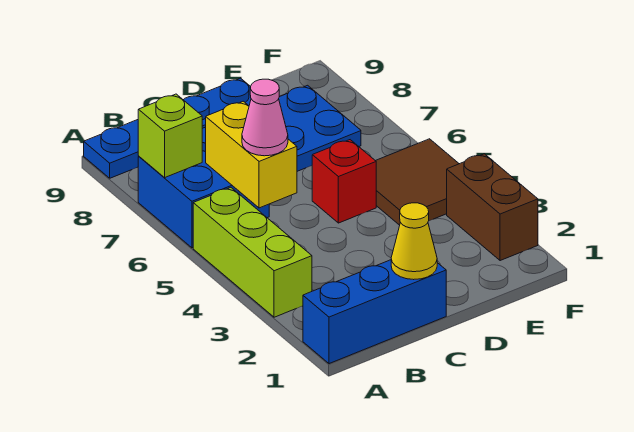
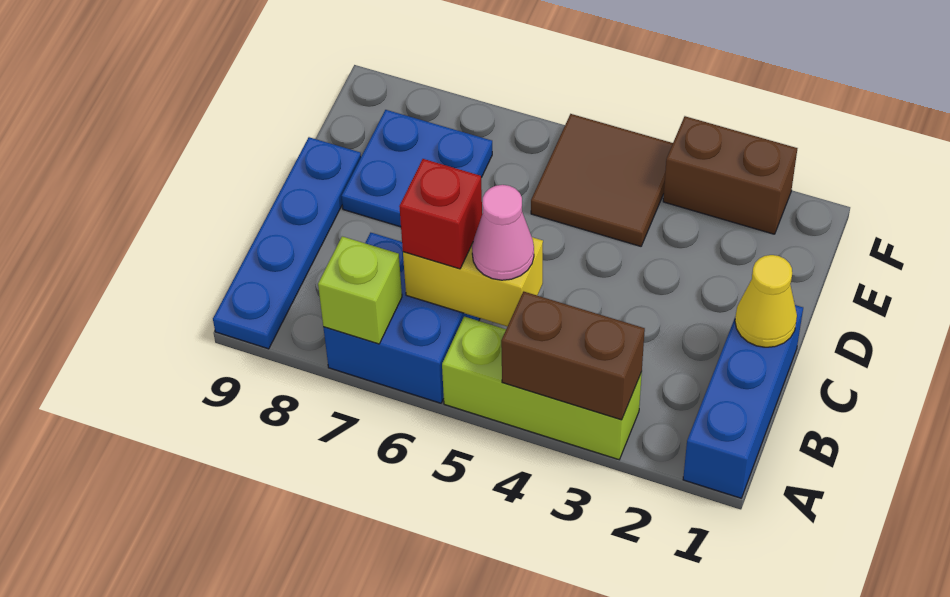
none -> brown brick A3:A4 level 2
red brick D5 level 1 -> red brick B6 level 3

